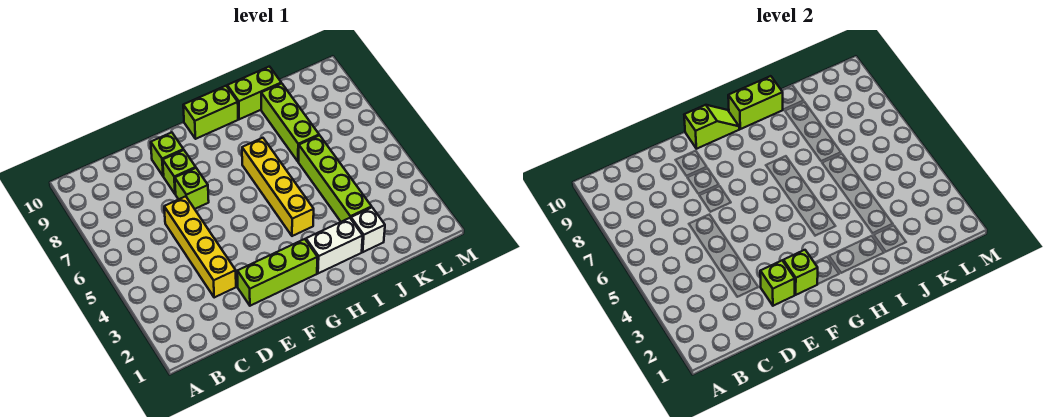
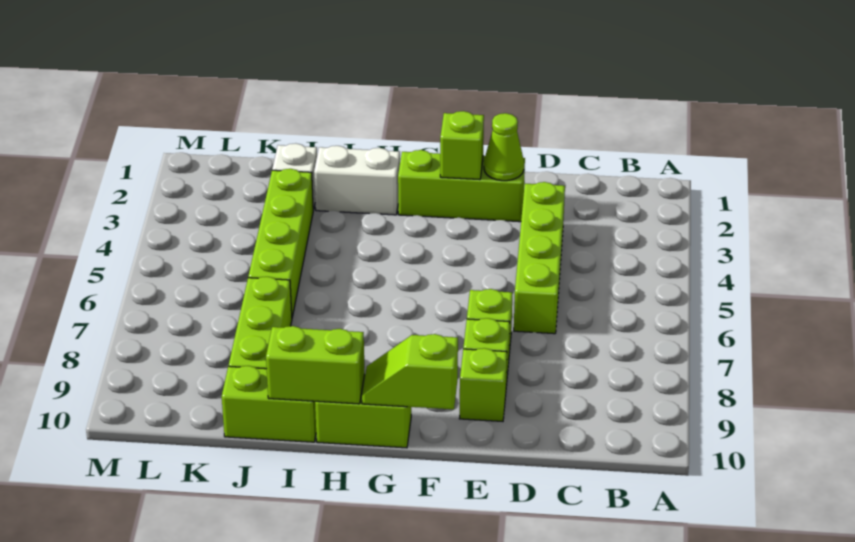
yellow brick D3:D6 level 1 -> lime brick D3:D6 level 1
lime brick E2 level 2 -> lime cone E2 level 2
yellow brick H4:H7 level 1 -> none

